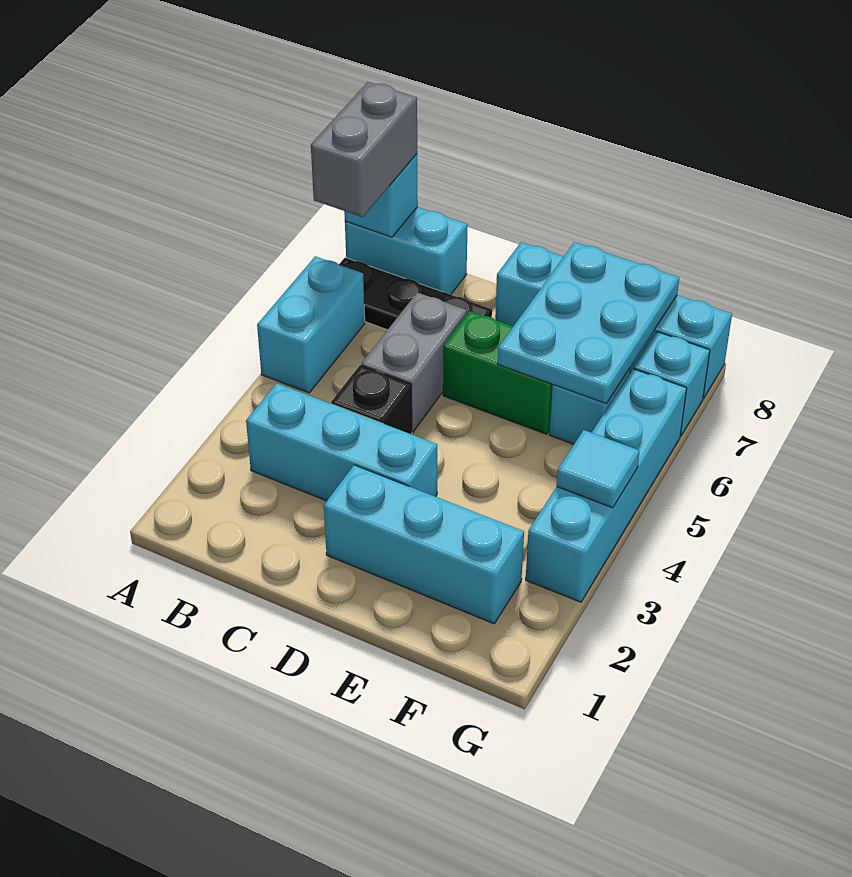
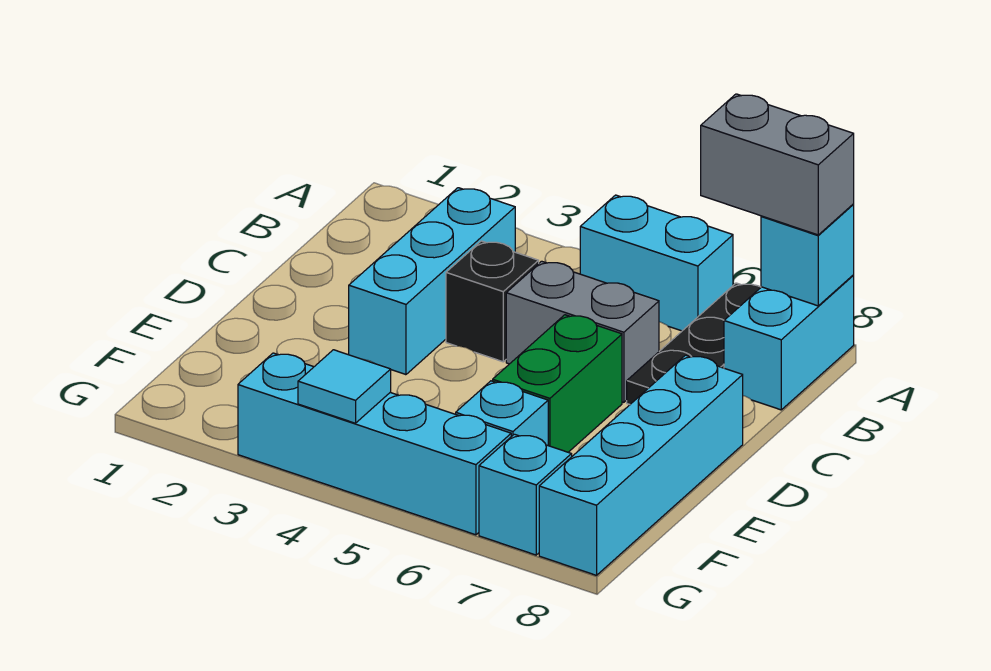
cyan brick D2:F2 level 1 -> none
cyan plate E6:F8 level 2 -> none

